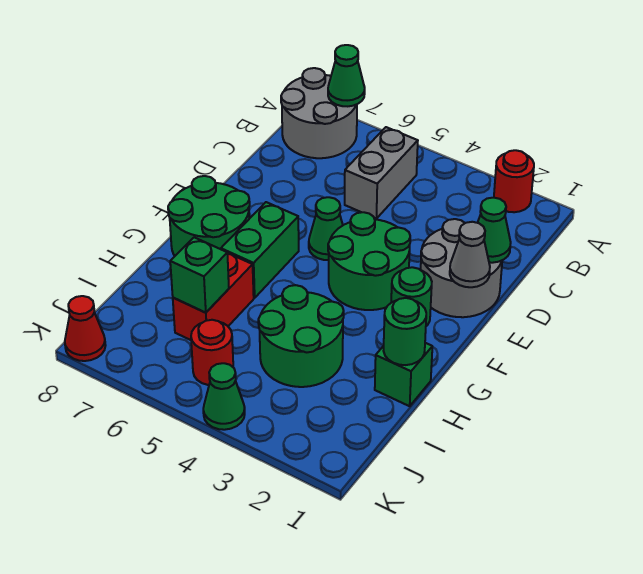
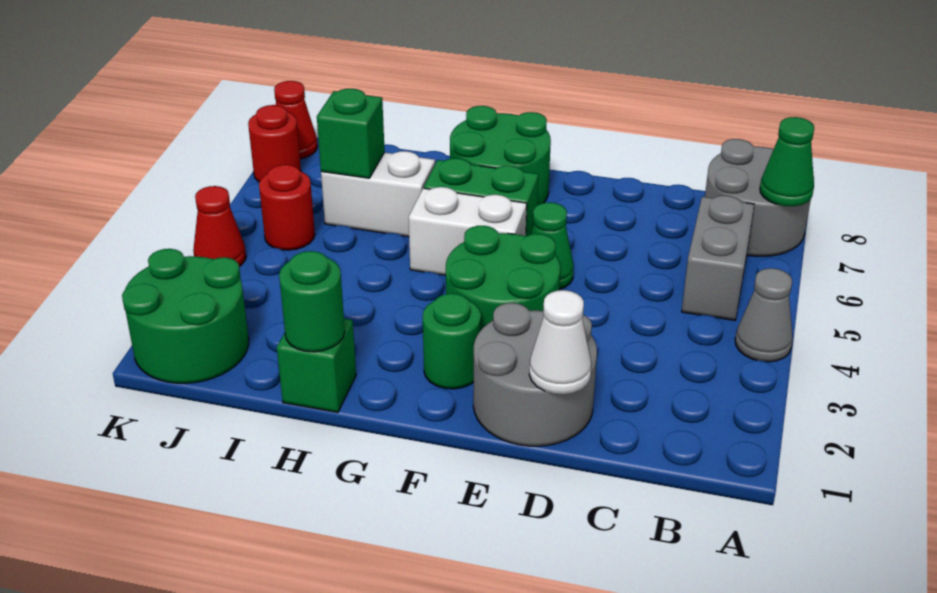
red round brick A2 level 1 -> red round brick K7 level 1
grey brick B5:C5 level 1 -> grey brick B5:B6 level 1
green cone D1 level 2 -> white cone D1 level 2
grey cone E1 level 2 -> grey cone A4 level 1
none -> white brick F5:G5 level 1
green round brick H3:I4 level 1 -> green round brick J1:K2 level 1
red brick H6:I6 level 1 -> white brick H6:I6 level 1
green cone K4 level 1 -> red cone K4 level 1

